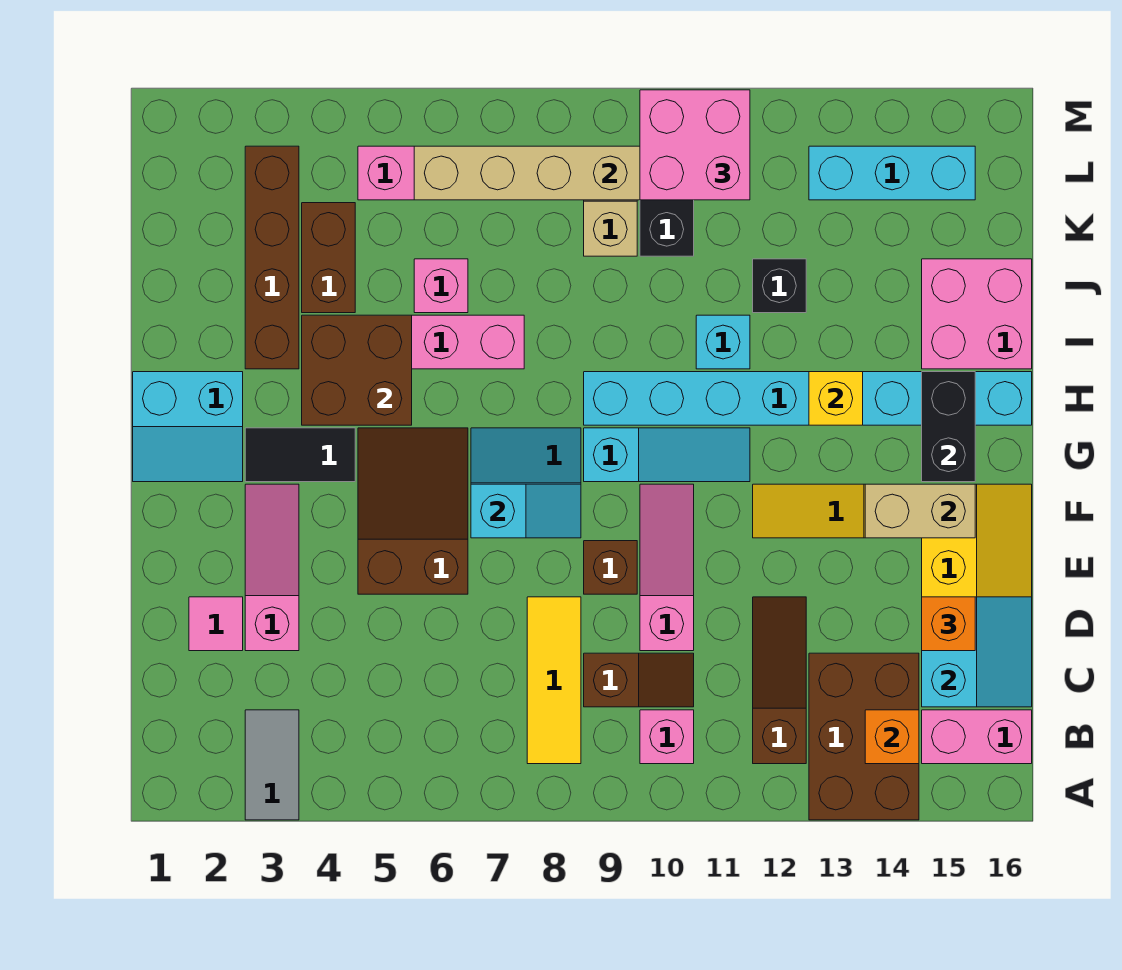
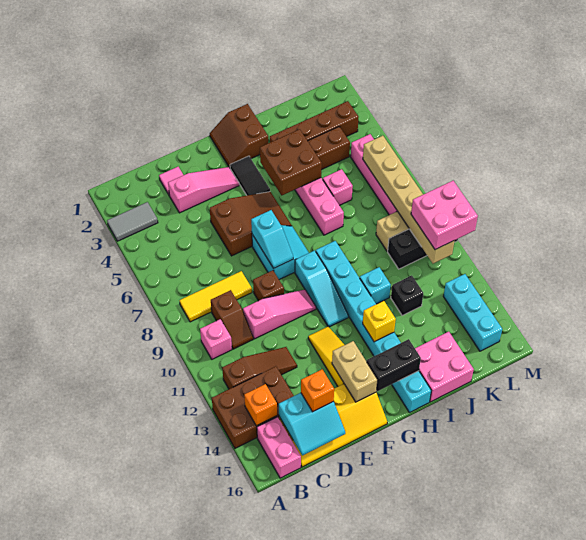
cyan slope G1:H2 level 1 top H -> brown slope G1:H2 level 1 top H

